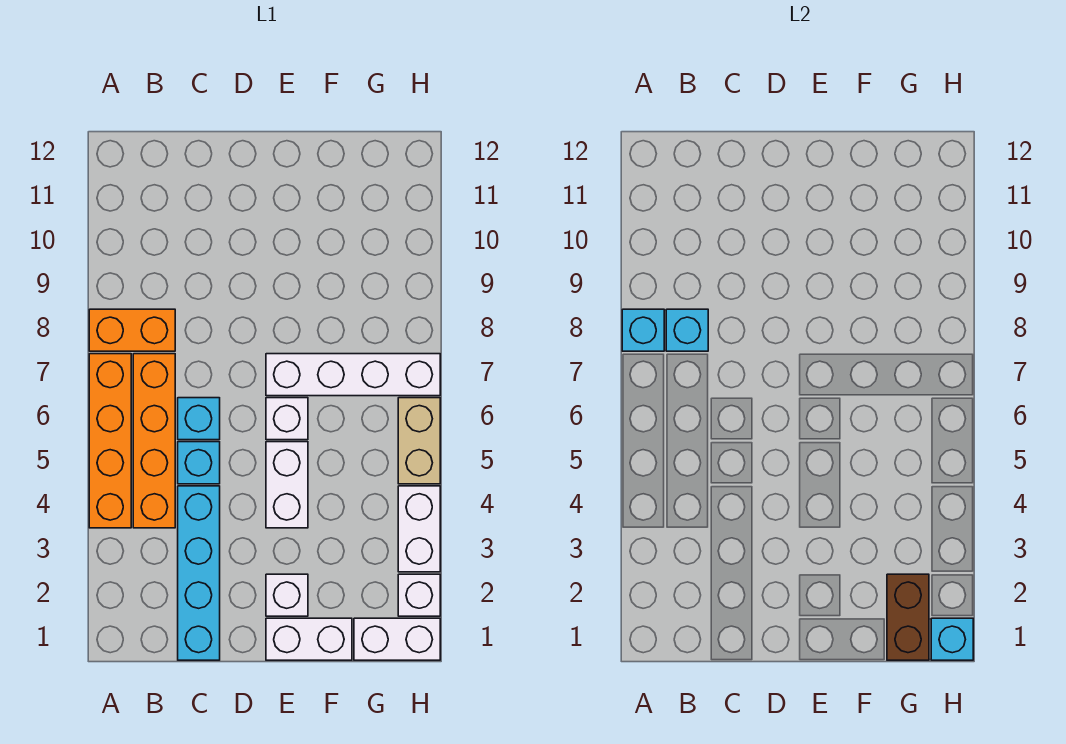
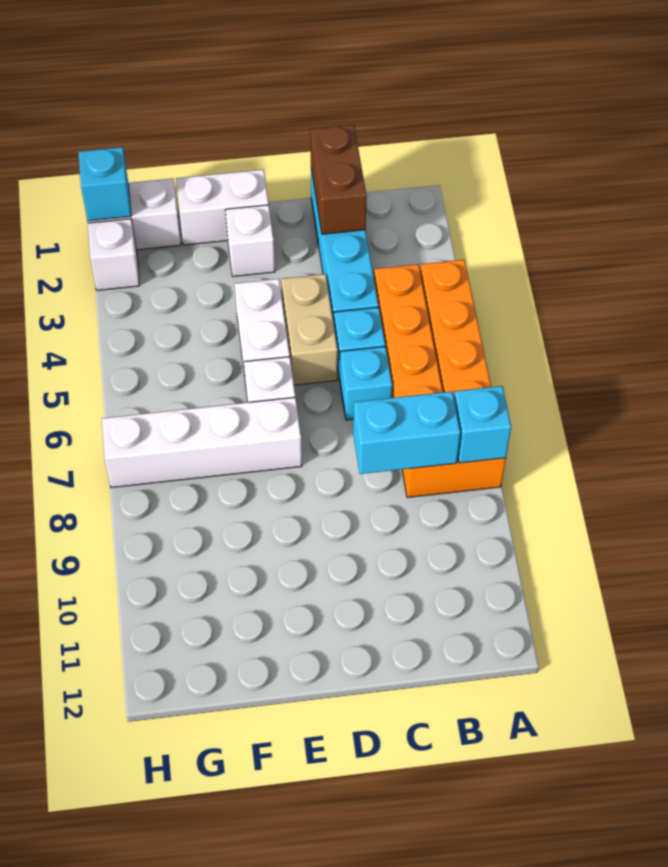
cyan brick B8 level 2 -> cyan brick B8:C8 level 2
brown brick G1:G2 level 2 -> brown brick C1:C2 level 2
white brick H3:H4 level 1 -> none
tan brick H5:H6 level 1 -> tan brick D4:D5 level 1

